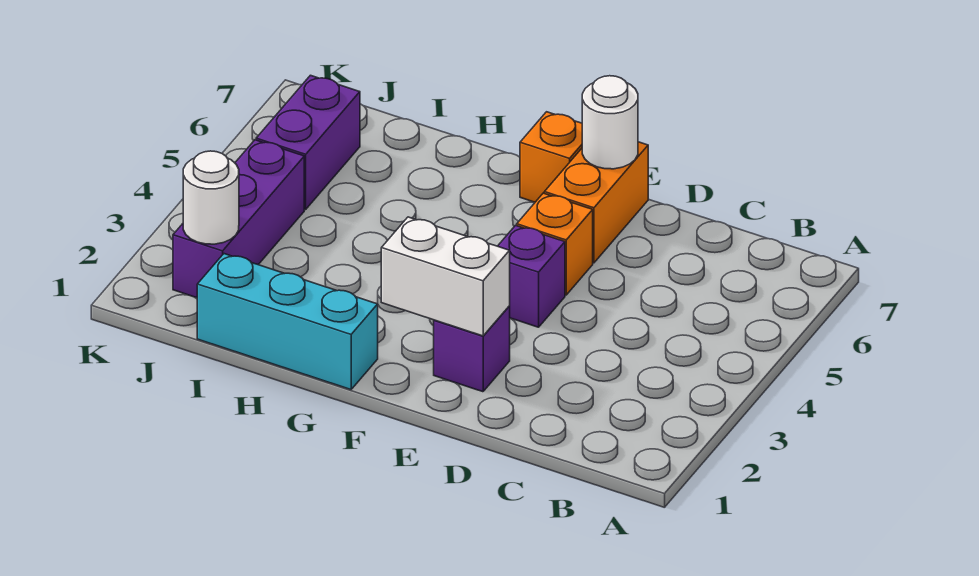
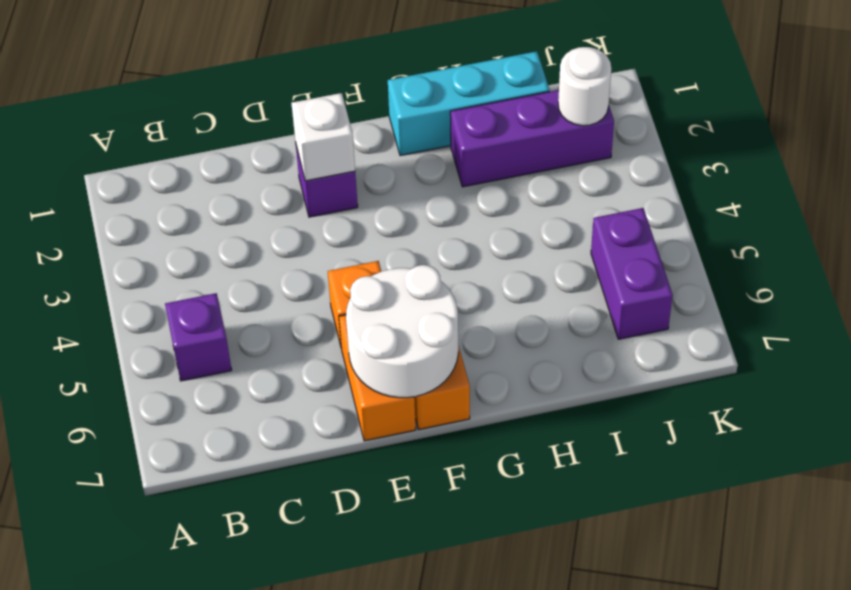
white brick E2:F2 level 2 -> white brick E2 level 2
purple brick E4 level 1 -> purple brick B5 level 1
white round brick E7 level 2 -> white round brick E6:F7 level 2
purple brick J2:J4 level 1 -> purple brick H2:J2 level 1

